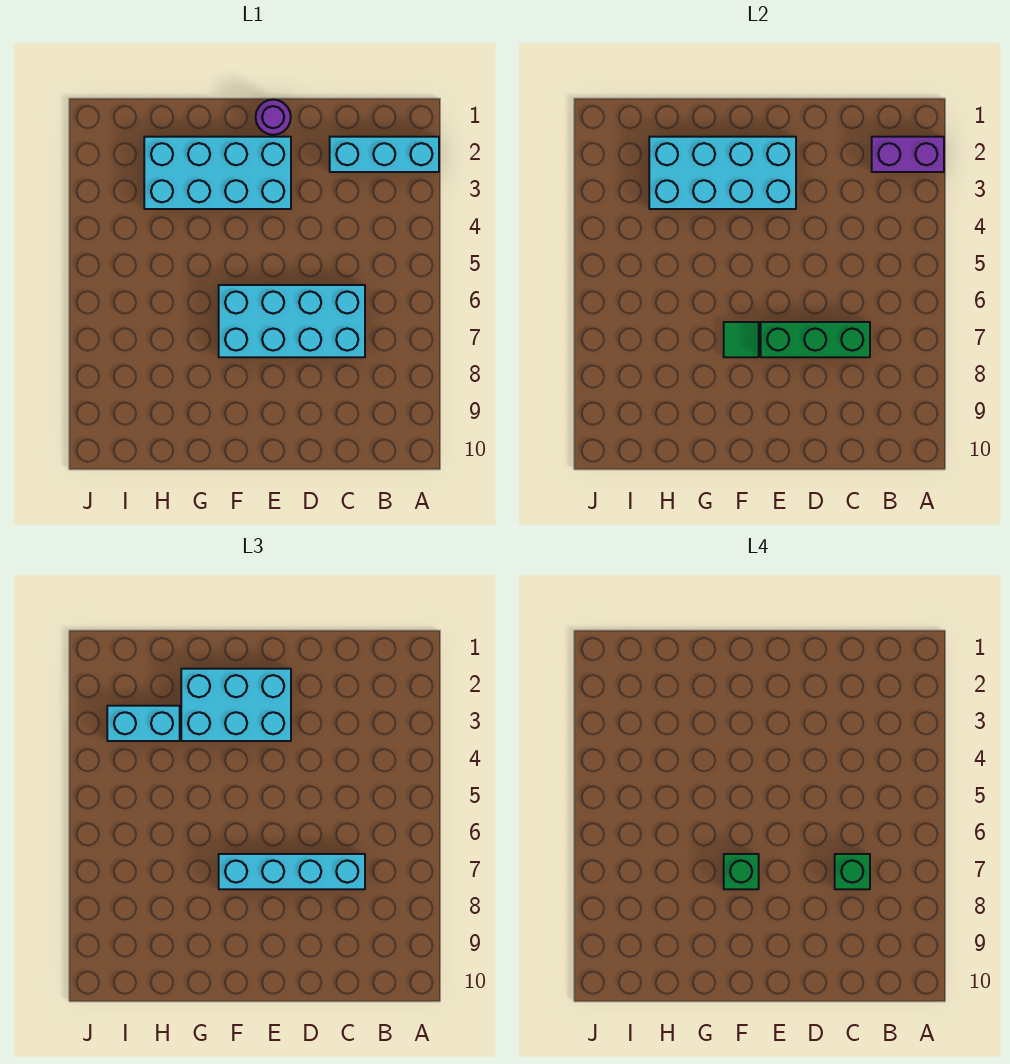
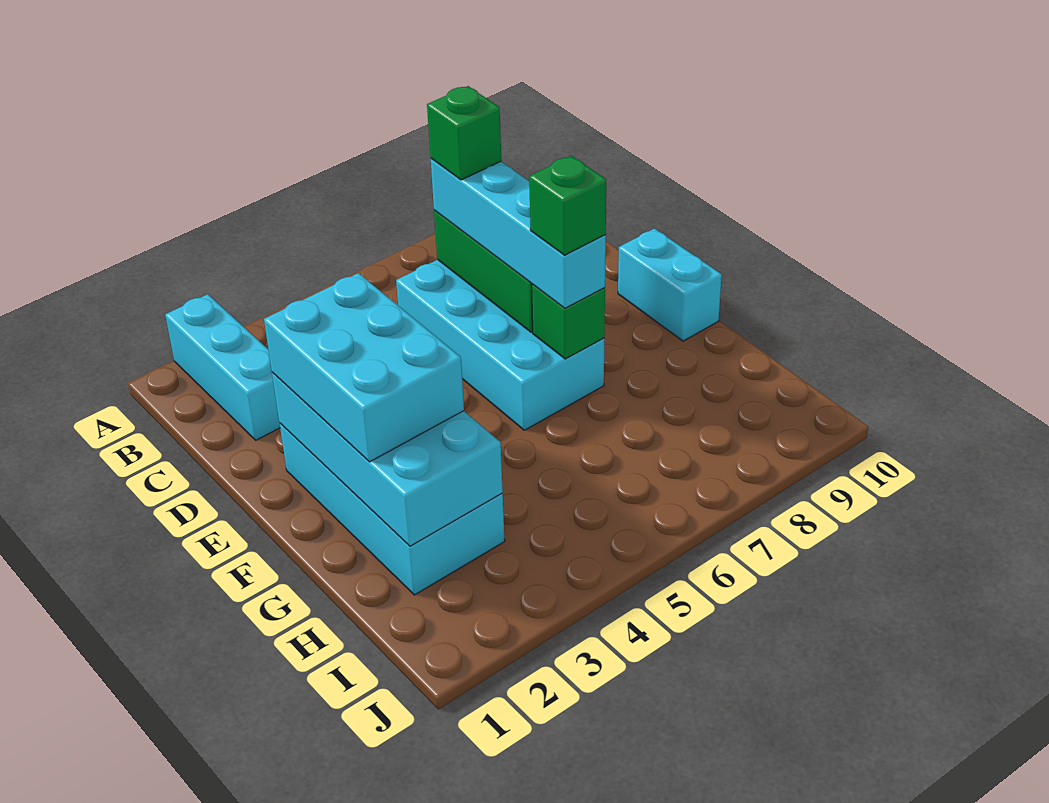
purple brick A2:B2 level 2 -> none
purple round brick E1 level 1 -> none
green tile F7 level 2 -> green brick F7 level 2
cyan brick H3:I3 level 3 -> cyan brick E10:F10 level 1

